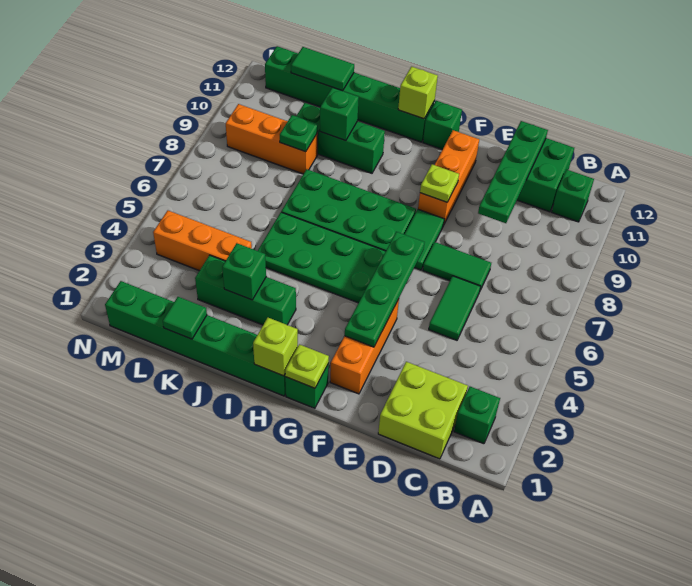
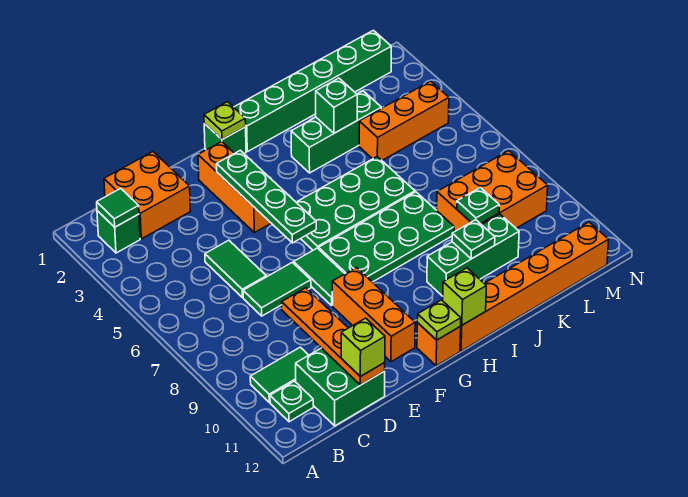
green brick B11 level 1 -> green plate B11 level 1
lime brick C1:D2 level 1 -> orange brick C1:D2 level 1
green plate D9:D12 level 2 -> orange plate D9:D12 level 2
lime plate F9 level 2 -> lime plate G12 level 2
green brick G12 level 1 -> orange brick G12 level 1
lime brick H1 level 2 -> lime brick D12 level 3
green brick H12:M12 level 1 -> orange brick H12:M12 level 1
green brick J10 level 2 -> green plate J10 level 2
green tile K1 level 2 -> green tile B2 level 2
orange brick K9:M9 level 1 -> orange brick K8:M9 level 1
green tile K12:L12 level 2 -> green tile B10:C10 level 1

